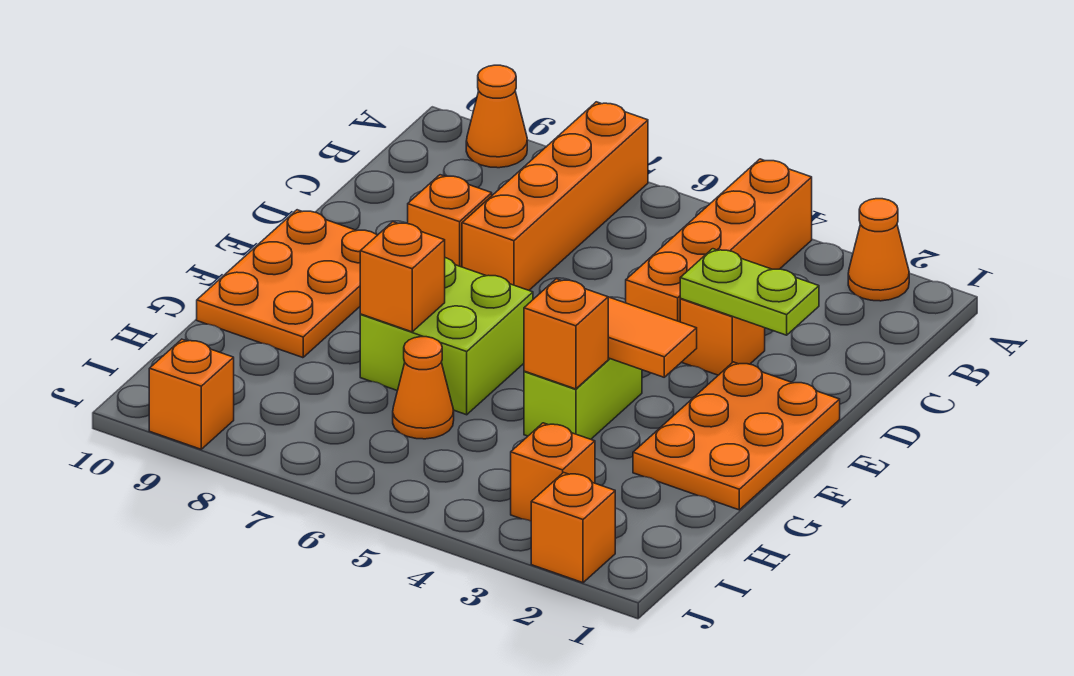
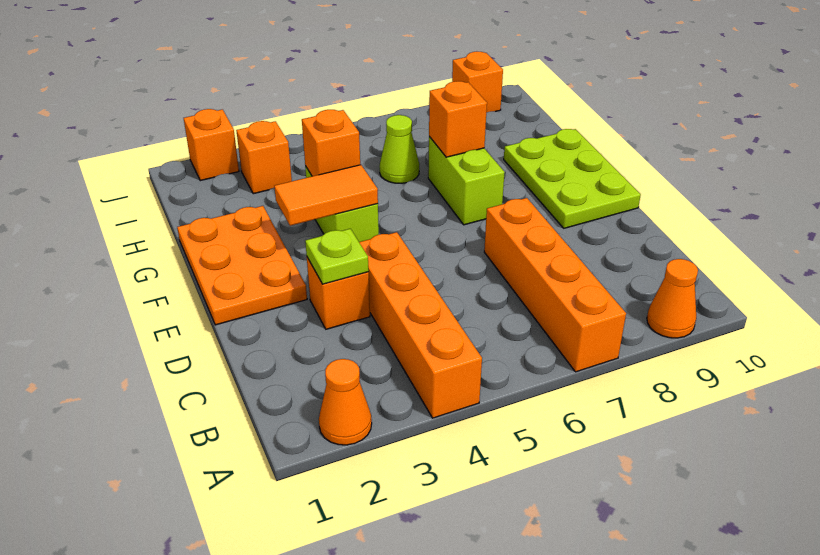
lime plate D2:D3 level 2 -> lime plate D3 level 2
orange brick D8 level 1 -> none
orange plate E9:G10 level 1 -> lime plate E9:G10 level 1
lime brick F6:G7 level 1 -> lime brick F7:G7 level 1
orange cone H6 level 1 -> lime cone H6 level 1

